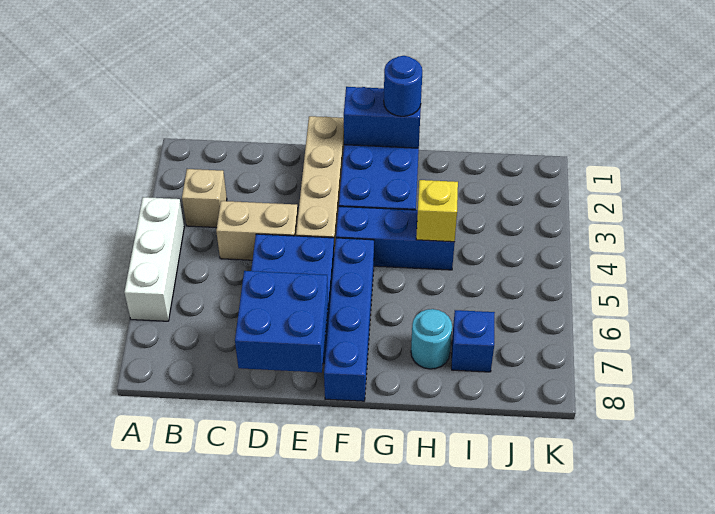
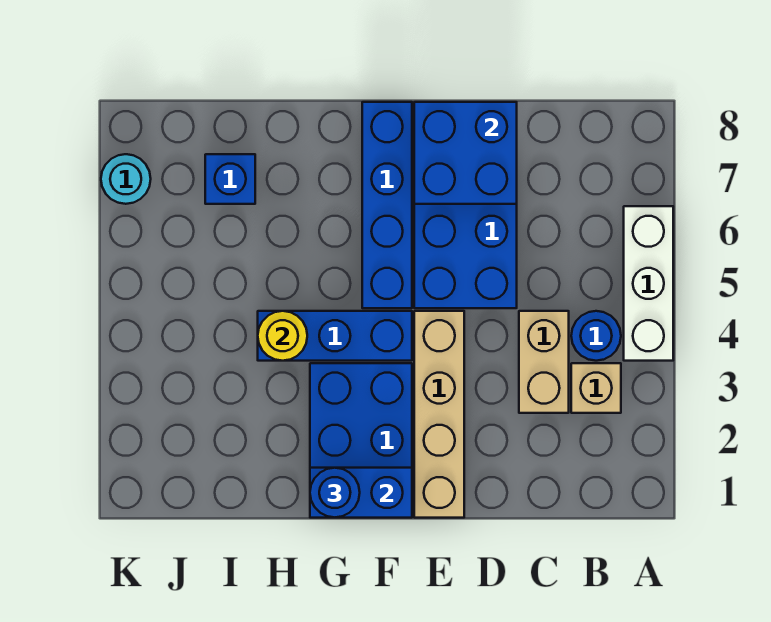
none -> blue round brick B4 level 1
tan brick C4:D4 level 1 -> tan brick C3:C4 level 1
yellow brick H4 level 2 -> yellow round brick H4 level 2
cyan round brick H7 level 1 -> cyan round brick K7 level 1

